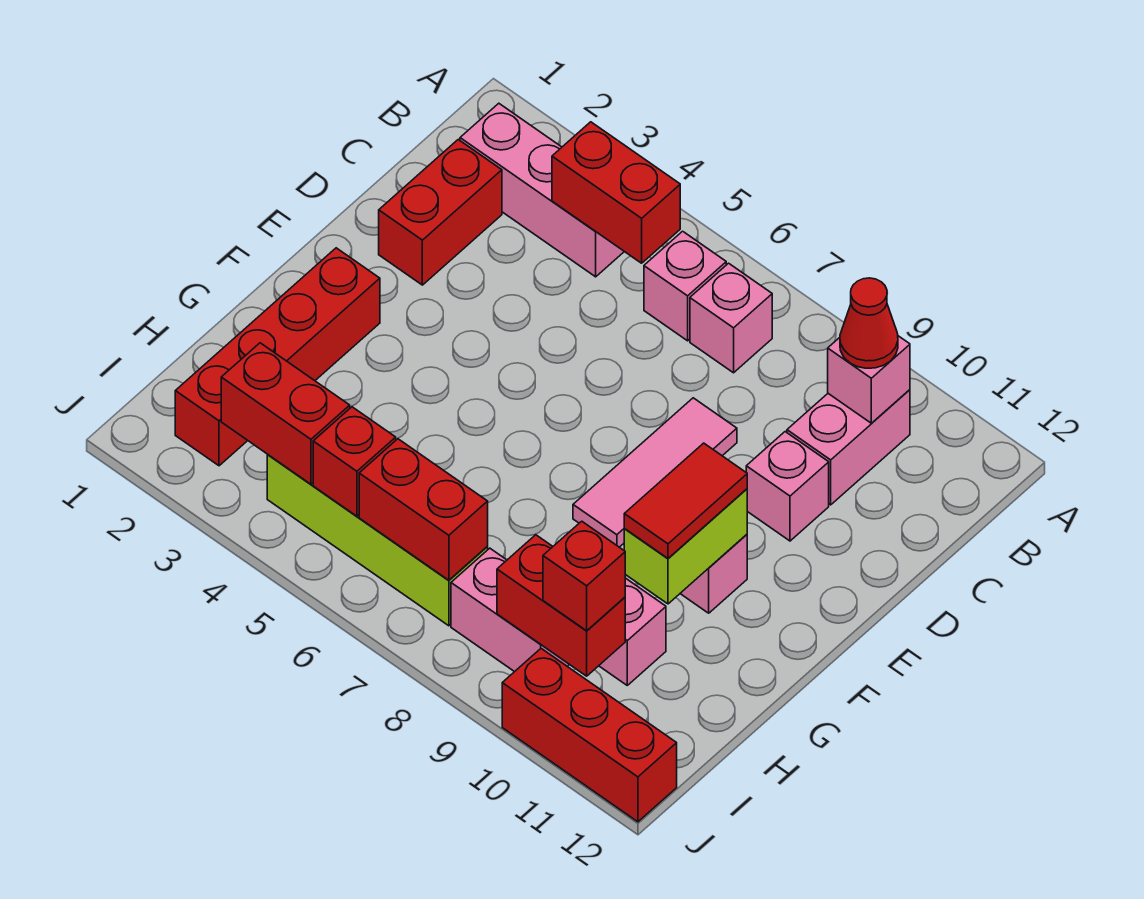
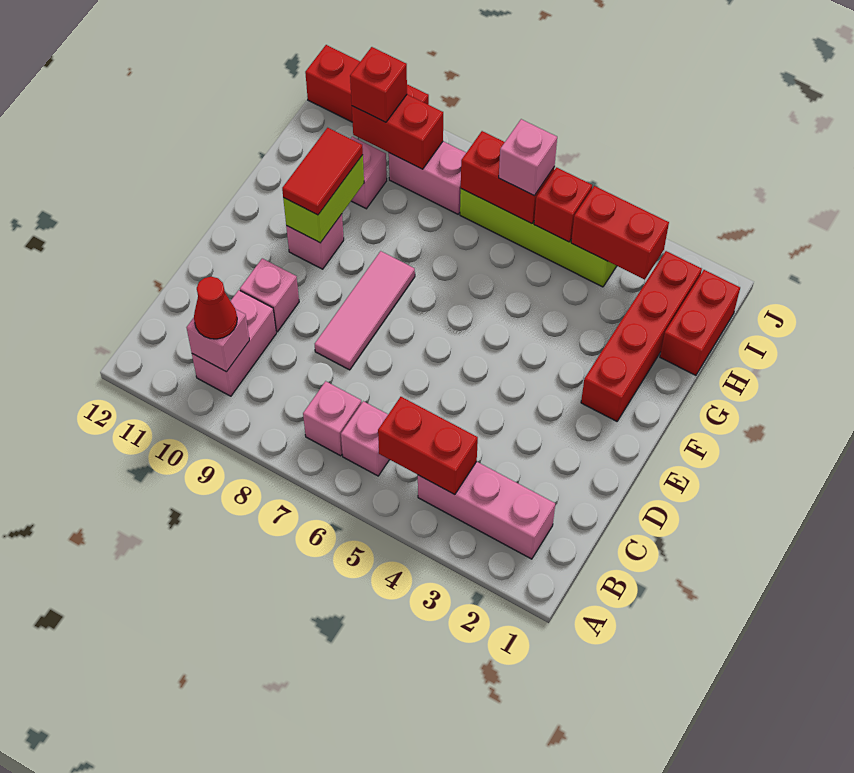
red brick C2:D2 level 1 -> red brick H1:I1 level 1
none -> pink brick I6 level 3

